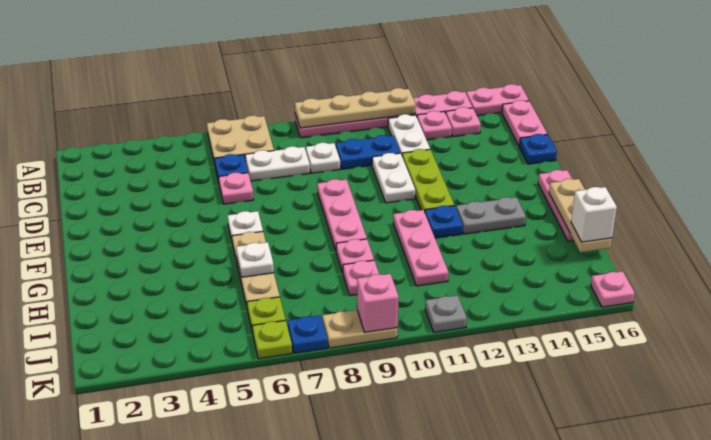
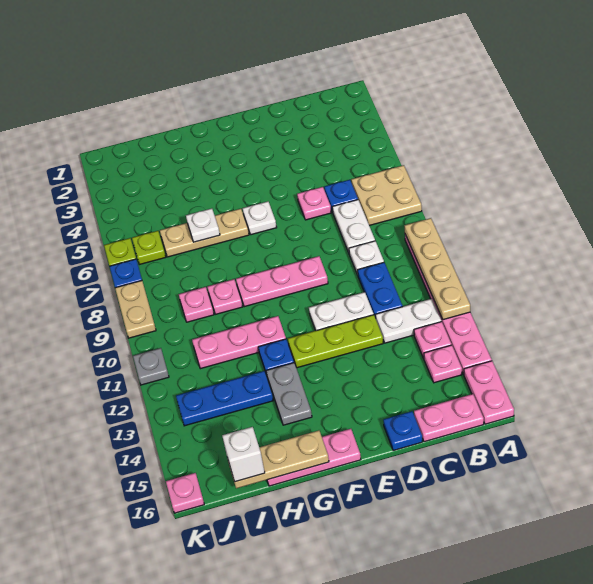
none -> blue plate H13:J13 level 1
pink brick K9 level 2 -> none

